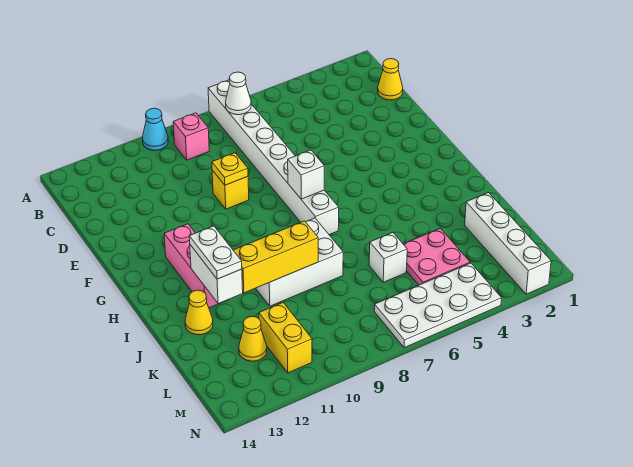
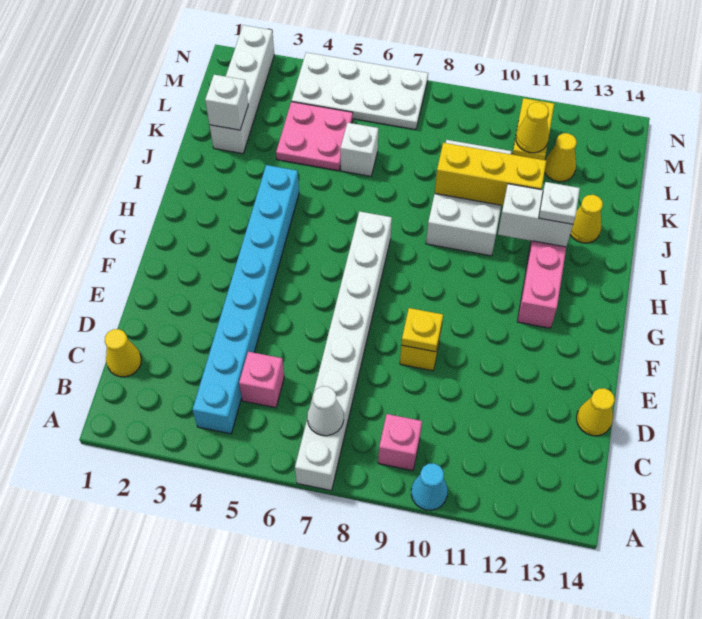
none -> cyan brick B4:I4 level 1
none -> pink brick C5 level 1
none -> yellow cone D14 level 1
white brick G7 level 2 -> white brick K2 level 2
white brick I8:J10 level 1 -> white brick I9:K10 level 1
white brick I12:J12 level 2 -> white brick I11:I12 level 2
white plate I12:J12 level 3 -> white plate I12 level 3
none -> yellow cone L11 level 2

